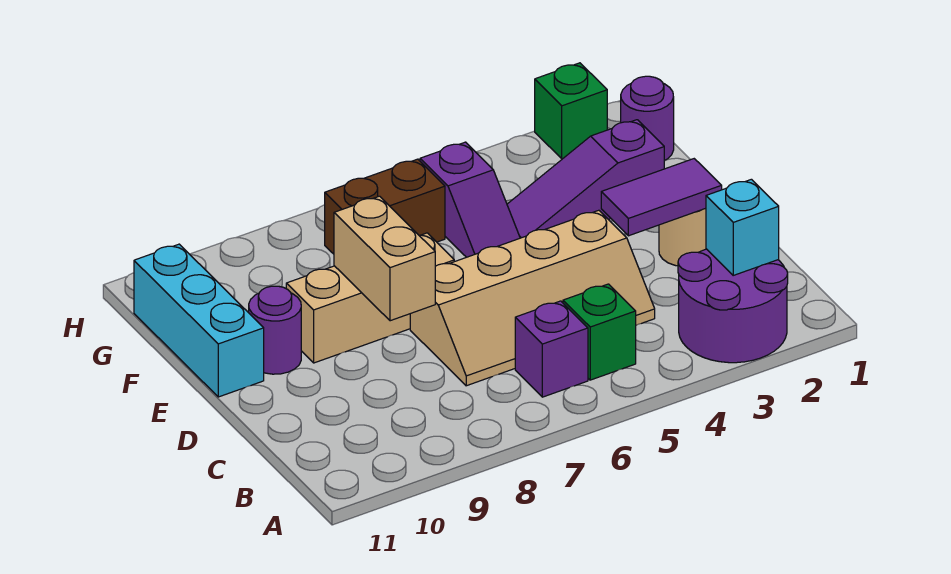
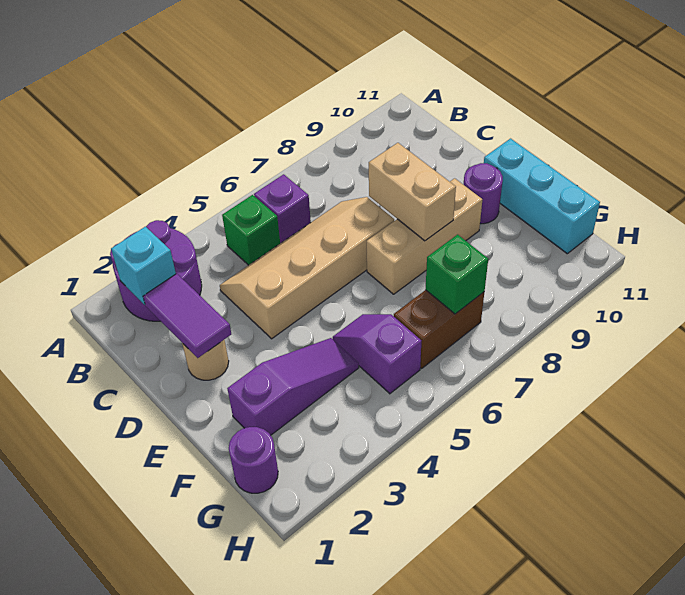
purple tile D2:D3 level 2 -> purple tile C2:D2 level 2
green brick H2 level 1 -> green brick G7 level 2

